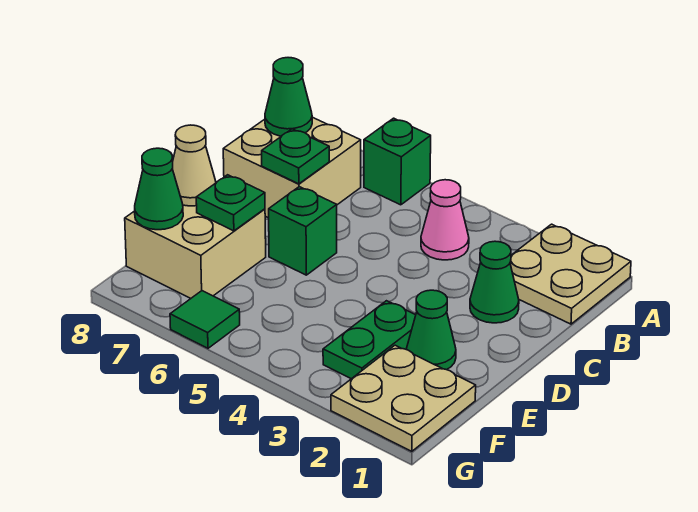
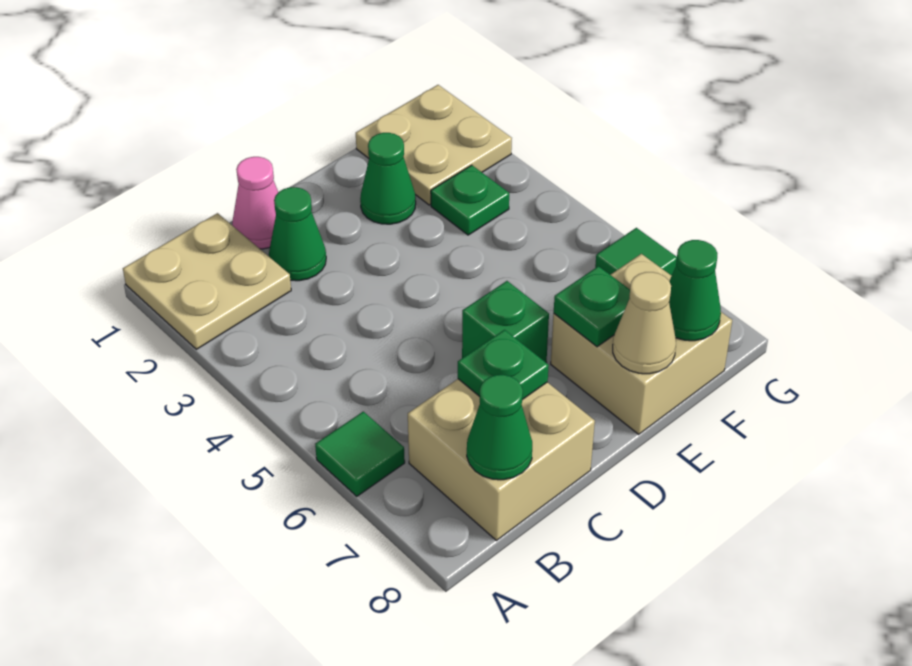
green brick A6 level 1 -> green tile A6 level 1
pink cone B4 level 1 -> pink cone C1 level 1
green plate E3:F3 level 1 -> green plate F3 level 1

